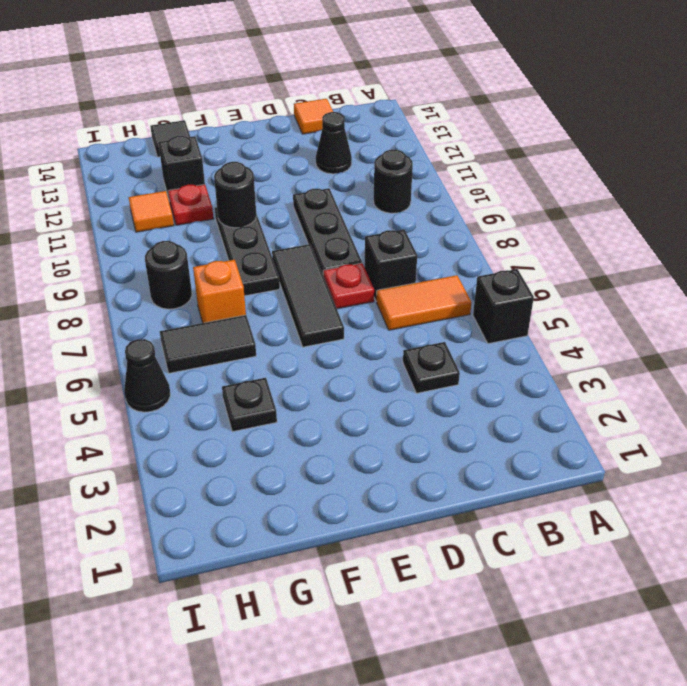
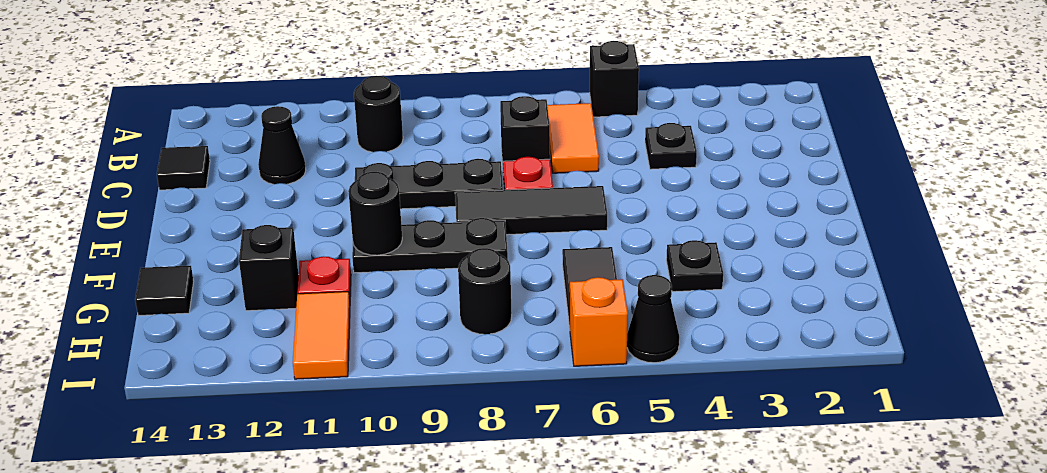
orange tile C14 level 1 -> black tile C14 level 1
orange brick G7 level 1 -> orange brick I6 level 1
orange tile H11 level 1 -> orange tile H11:I11 level 1

